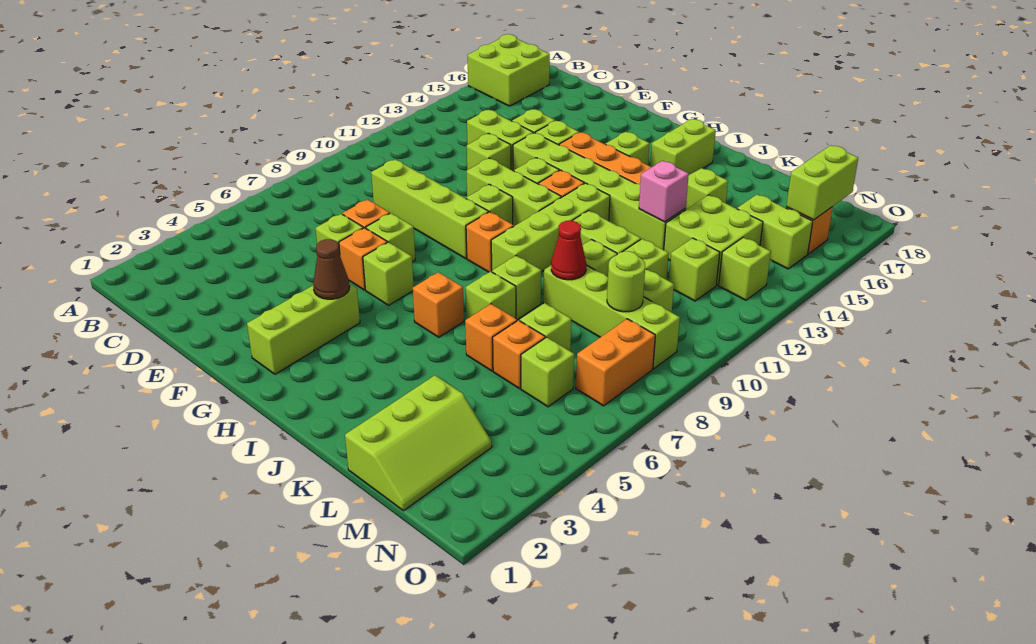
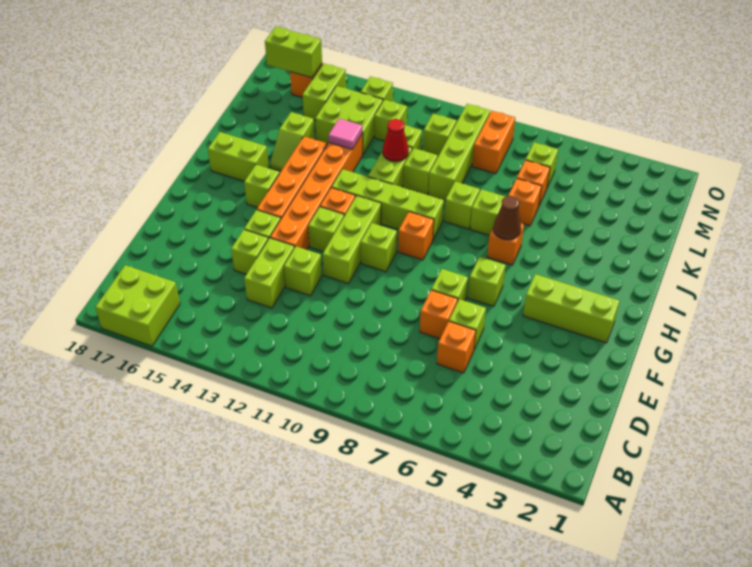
lime brick D9:G9 level 1 -> none
orange brick F6 level 1 -> orange brick D6 level 1
lime brick F13:K13 level 1 -> orange brick F13:K13 level 1
brown cone G4 level 2 -> brown cone I6 level 2
red cone K9 level 2 -> red cone K11 level 2
pink brick K13 level 2 -> pink tile K13 level 2
lime slope L1:M3 level 1 top L -> none
lime brick L7 level 1 -> none
lime round brick M9 level 2 -> none
orange brick N7:N8 level 1 -> orange brick M8:N8 level 1

